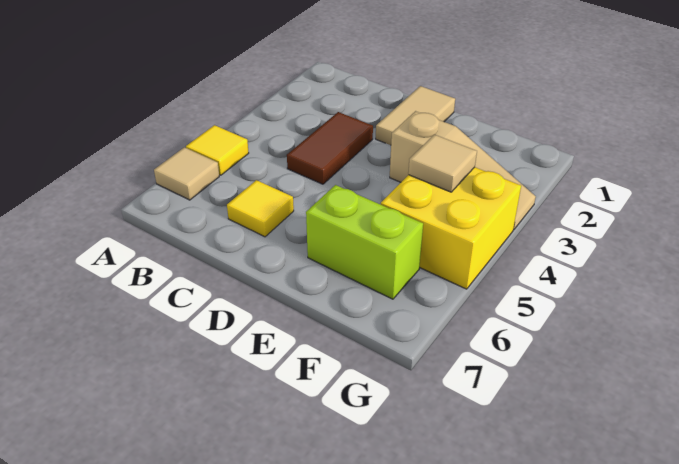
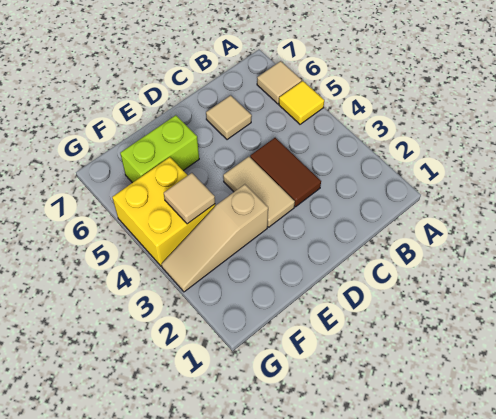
yellow tile C6 level 1 -> tan tile C6 level 1
tan tile D1:D2 level 1 -> tan tile D3:D4 level 1

